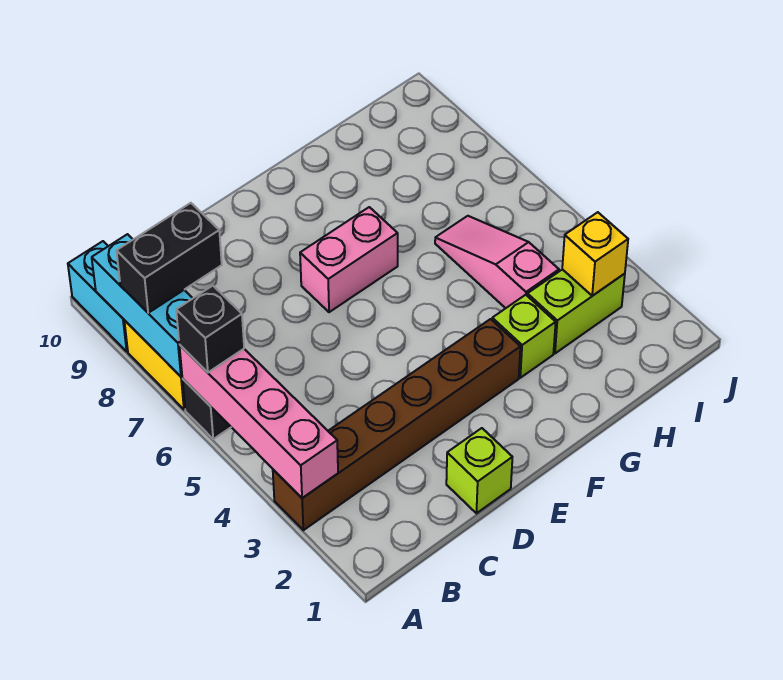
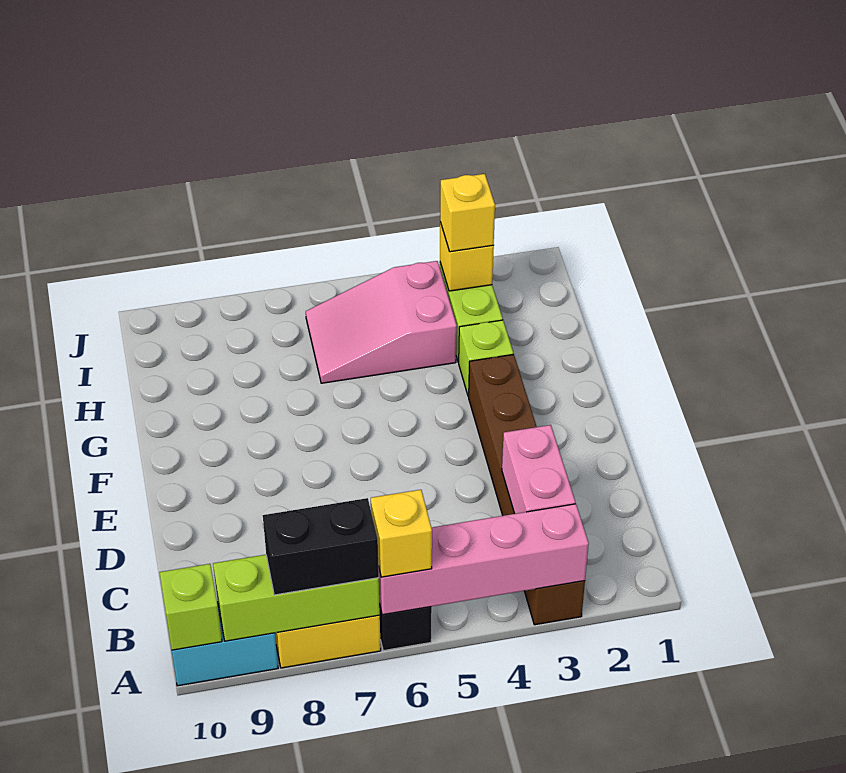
black brick A6 level 3 -> yellow brick A6 level 3
cyan brick A7:A9 level 2 -> lime brick A7:A9 level 2
black brick A8:B8 level 3 -> black brick A7:A8 level 3
lime brick D1 level 1 -> lime brick A10 level 2
pink brick E7:F7 level 1 -> pink brick B3:C3 level 2
pink slope H4:H6 level 1 top 4 -> pink slope H4:I6 level 1 top 4
none -> yellow brick I3 level 3

